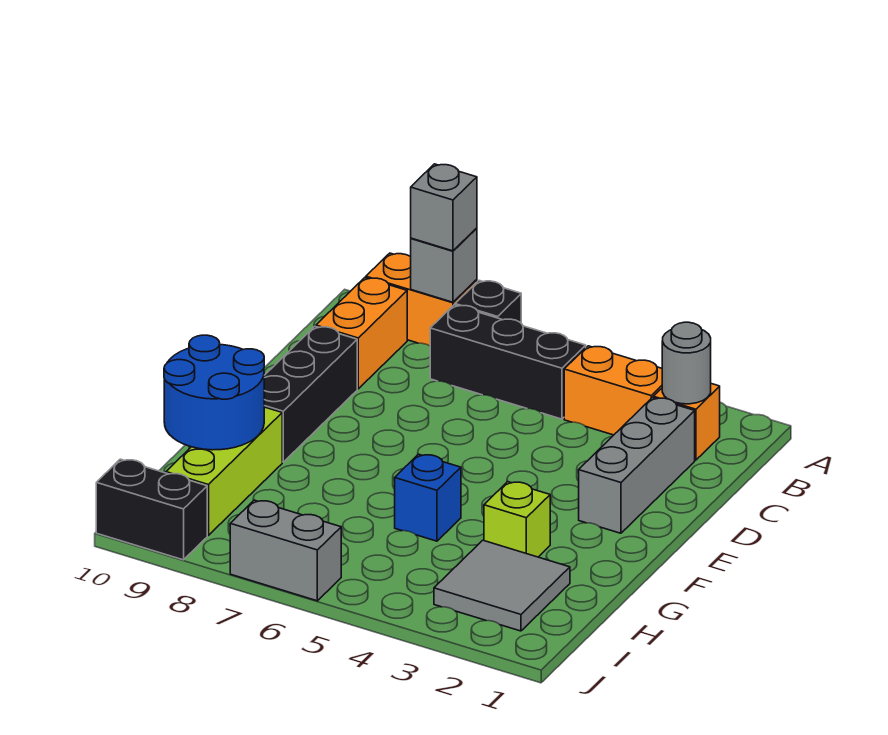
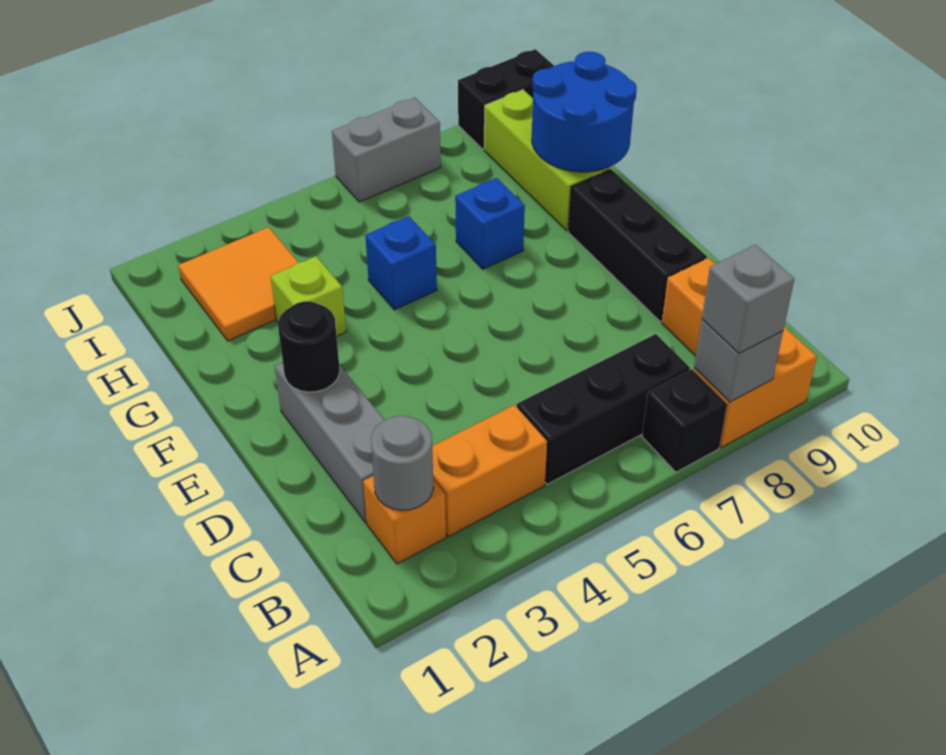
none -> black round brick E2 level 2
none -> blue brick G7 level 1
grey tile H2:I3 level 1 -> orange tile H2:I3 level 1

